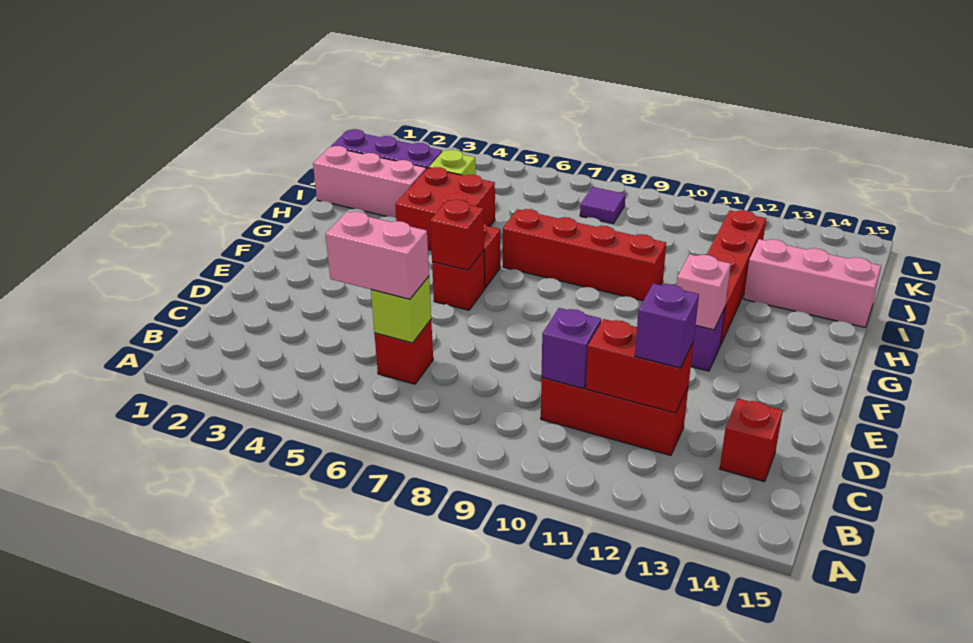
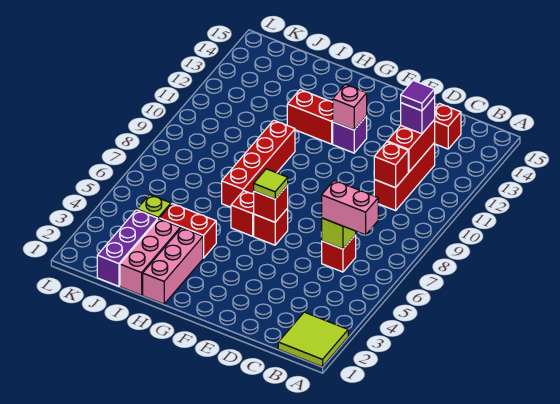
none -> lime tile A1:B2 level 1
pink brick C5:C6 level 3 -> pink brick B6:C6 level 3
purple brick C10 level 2 -> red brick C10 level 2
none -> lime tile F6 level 3
red brick G12:J12 level 1 -> red brick G12:H12 level 1
red brick H4:I5 level 1 -> red brick H4:I4 level 1
pink brick I13:I15 level 1 -> pink brick H1:H3 level 1
purple tile K8 level 1 -> purple tile C12 level 4

